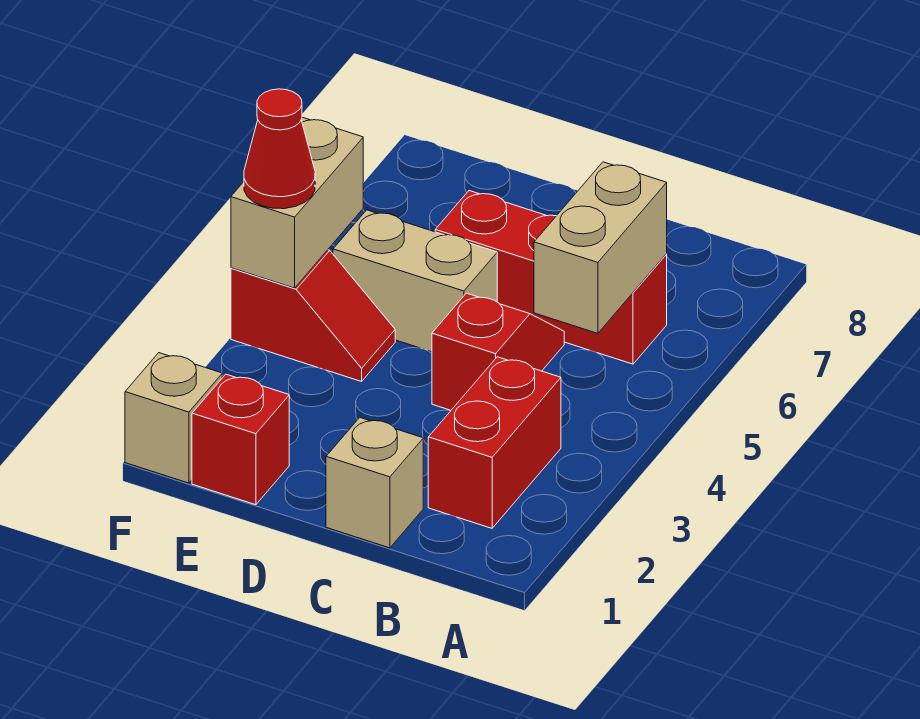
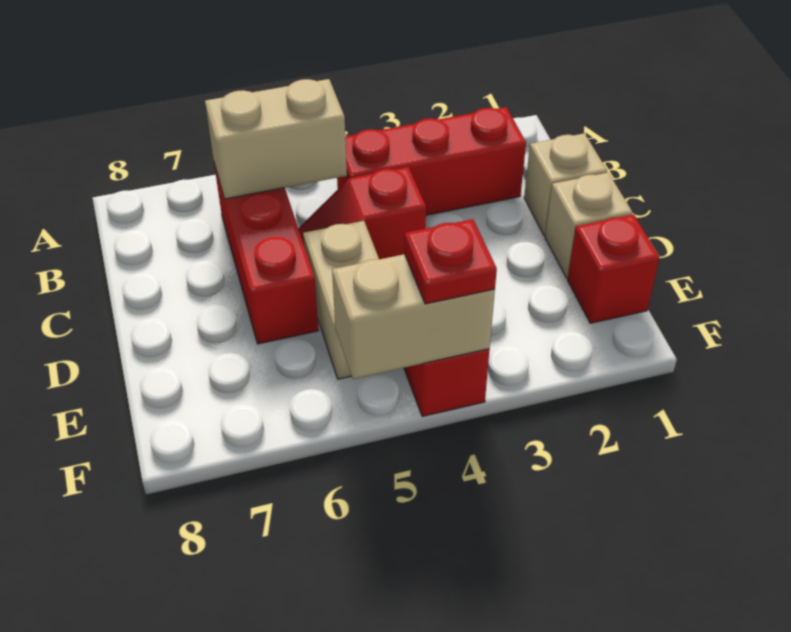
red brick B2:B3 level 1 -> red brick B2:B4 level 1
tan brick F1 level 1 -> tan brick D1 level 1
red cone F4 level 3 -> red plate F4 level 3

